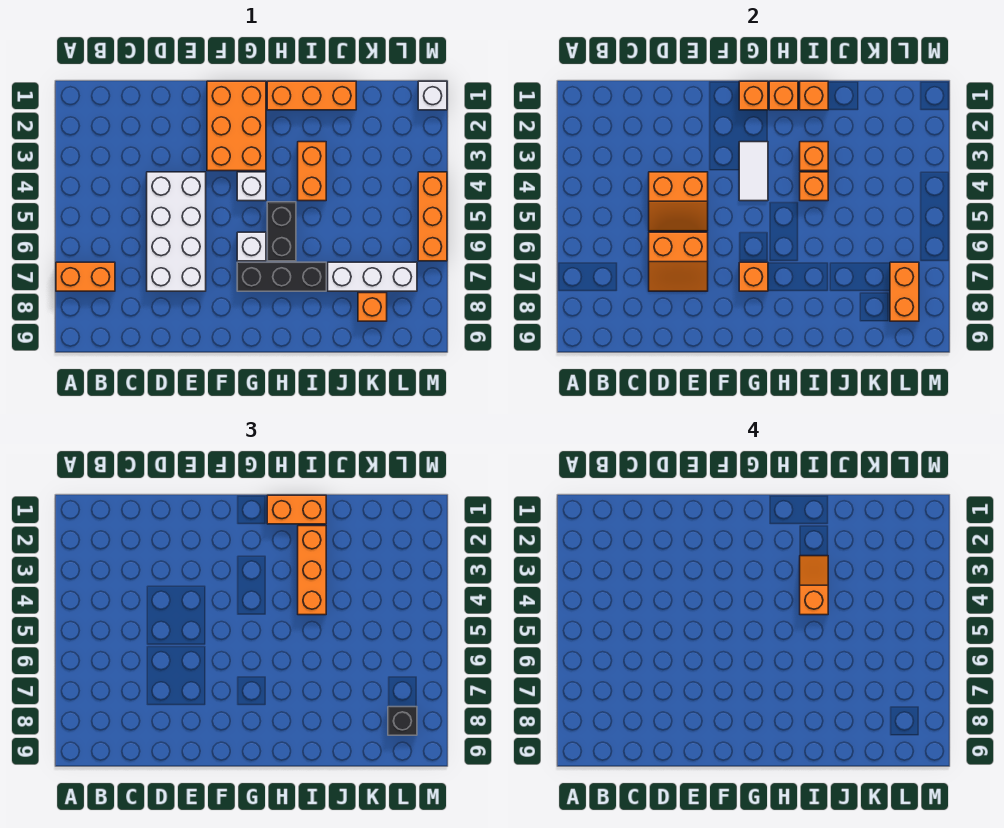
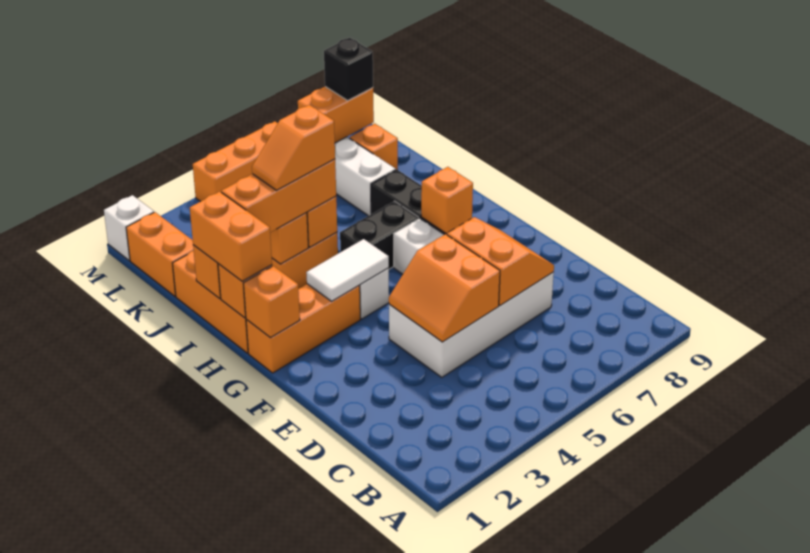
orange brick A7:B7 level 1 -> orange brick K1:L1 level 1
orange slope D4:E5 level 2 top 4 -> orange slope D4:E5 level 2 top 5
orange brick F1:G3 level 1 -> orange brick G1:G3 level 1

